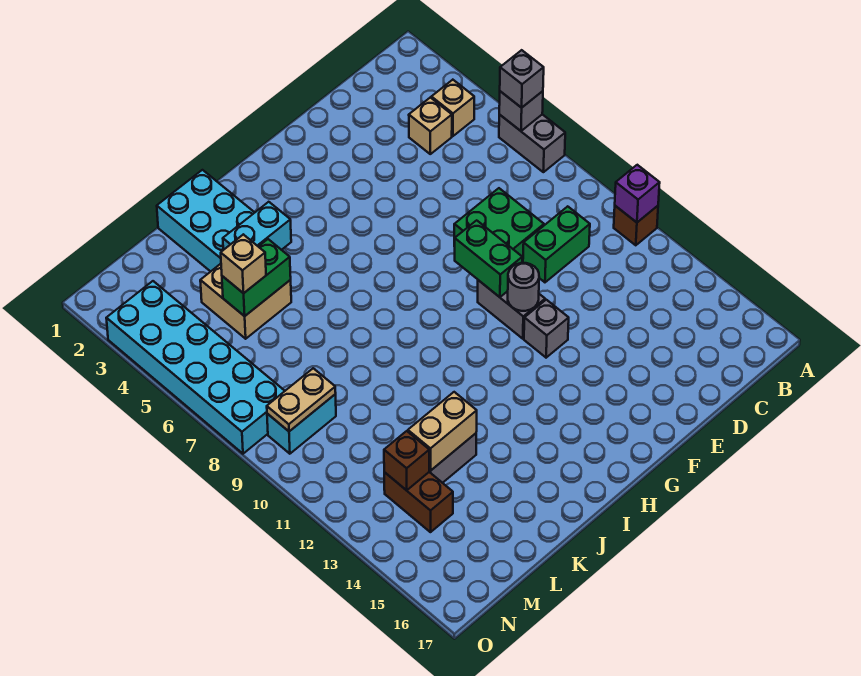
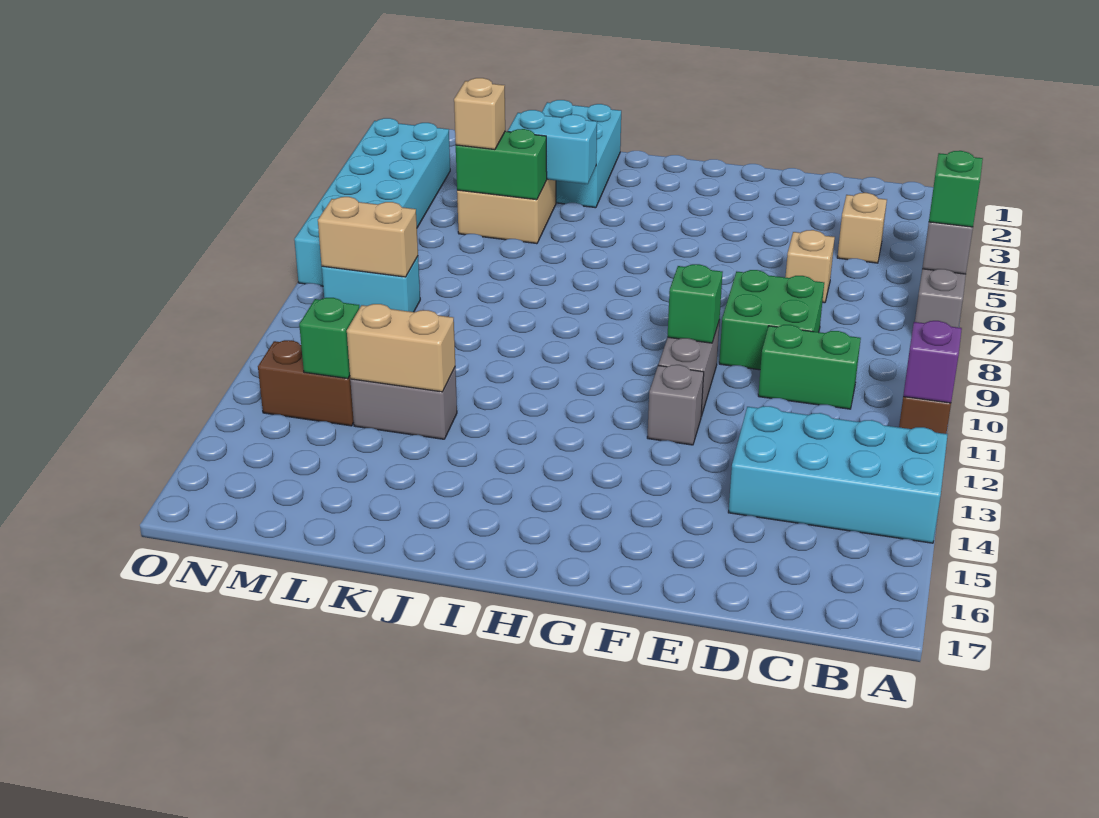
grey brick A6 level 3 -> green brick A6 level 3
none -> cyan brick A13:D14 level 1
tan brick B4 level 1 -> tan brick D6 level 1
green brick F9:F10 level 2 -> green brick F10 level 2
grey round brick F11 level 2 -> none
tan plate M9:N9 level 2 -> tan brick M9:N9 level 2
brown brick M13:M14 level 1 -> brown brick M13:N13 level 1
brown brick M13 level 2 -> green brick M13 level 2

